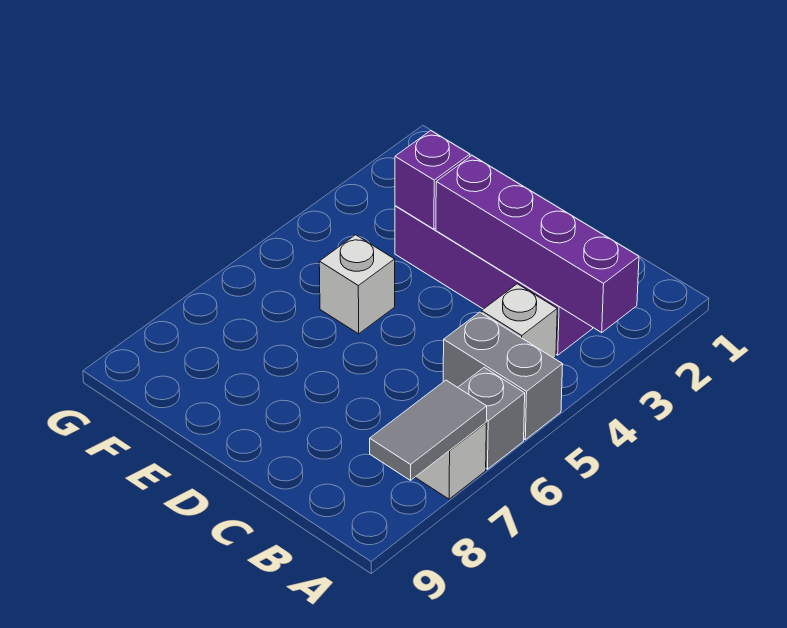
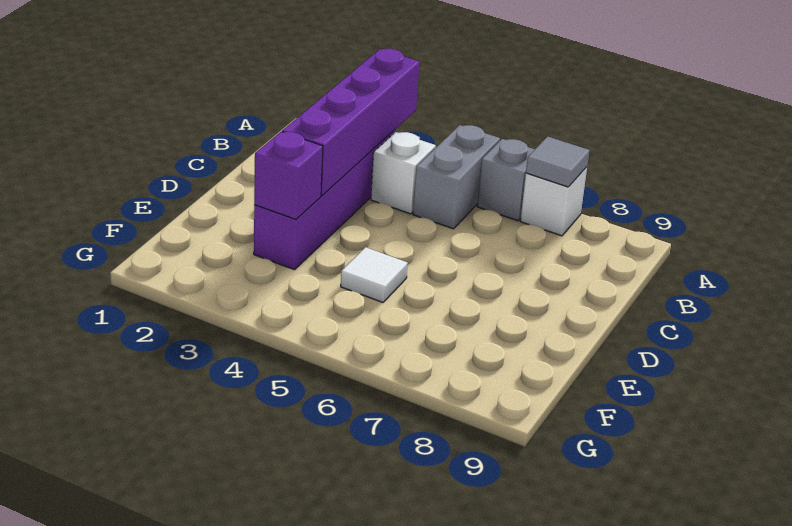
grey tile A7:A8 level 2 -> grey tile A7 level 2
white brick E5 level 1 -> white tile E5 level 1

